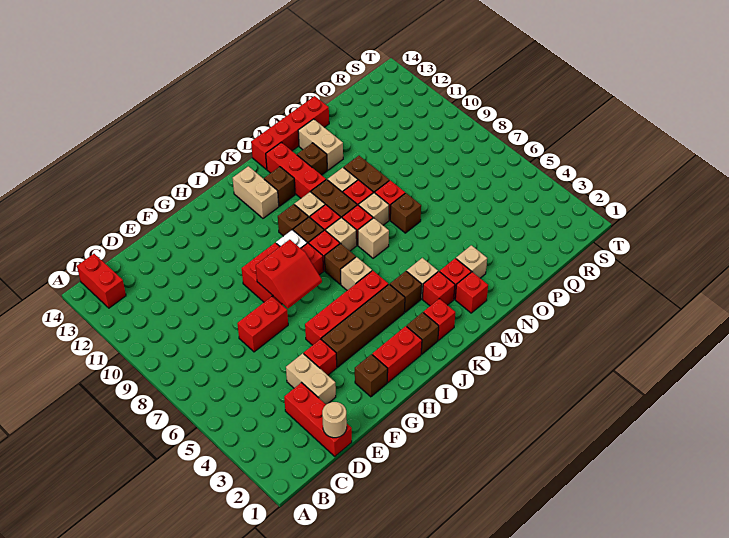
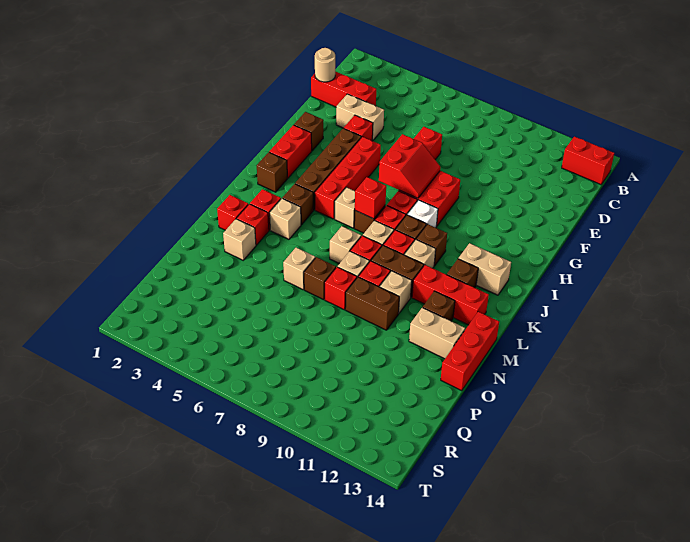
red slope G7:H8 level 2 top 8 -> red slope G7:H8 level 2 top 7
red brick K2 level 1 -> red brick J7 level 2
red brick L14:O14 level 1 -> red brick M14:O14 level 1
none -> tan brick N6 level 1

